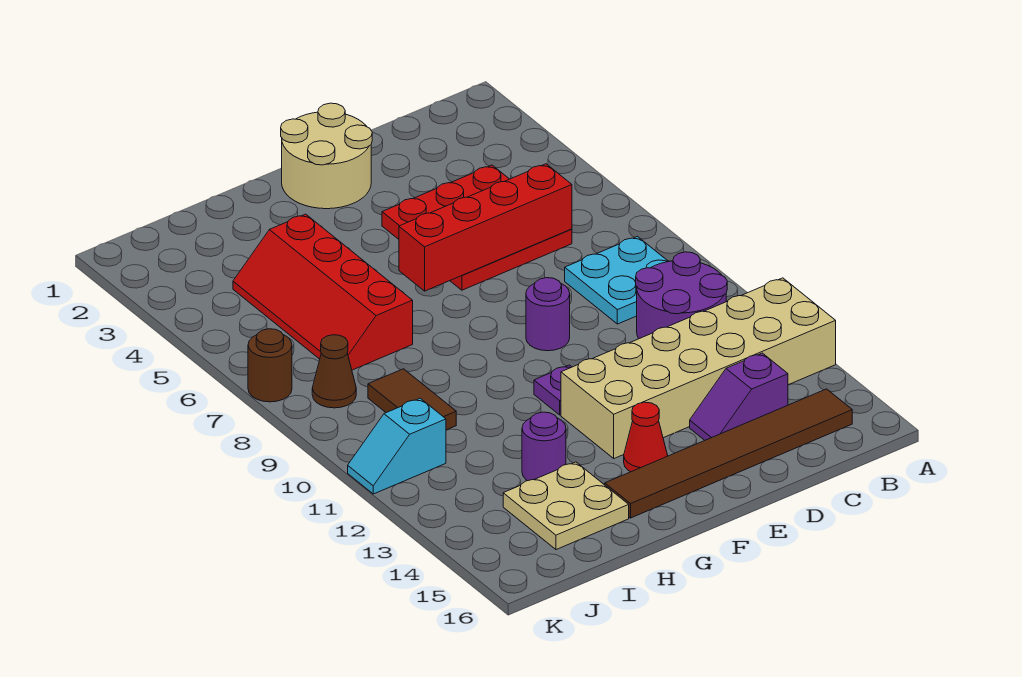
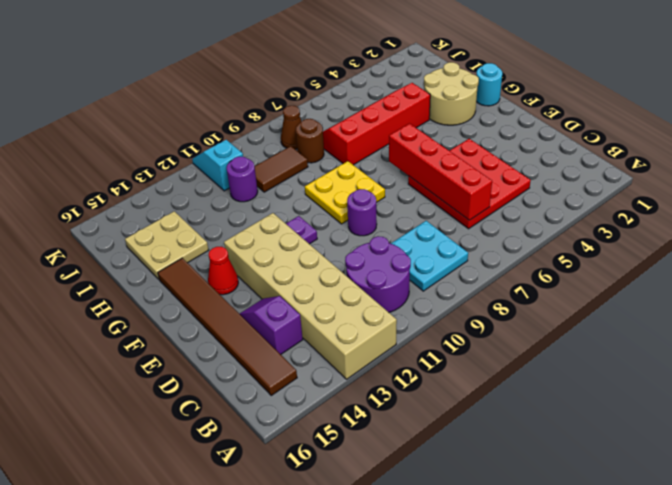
tan round brick E1:F2 level 1 -> tan round brick G2:H3 level 1
none -> yellow plate F8:G9 level 1
none -> cyan round brick G1 level 1
purple round brick H13 level 1 -> purple round brick I11 level 1
brown round brick K7 level 1 -> brown round brick I8 level 1

